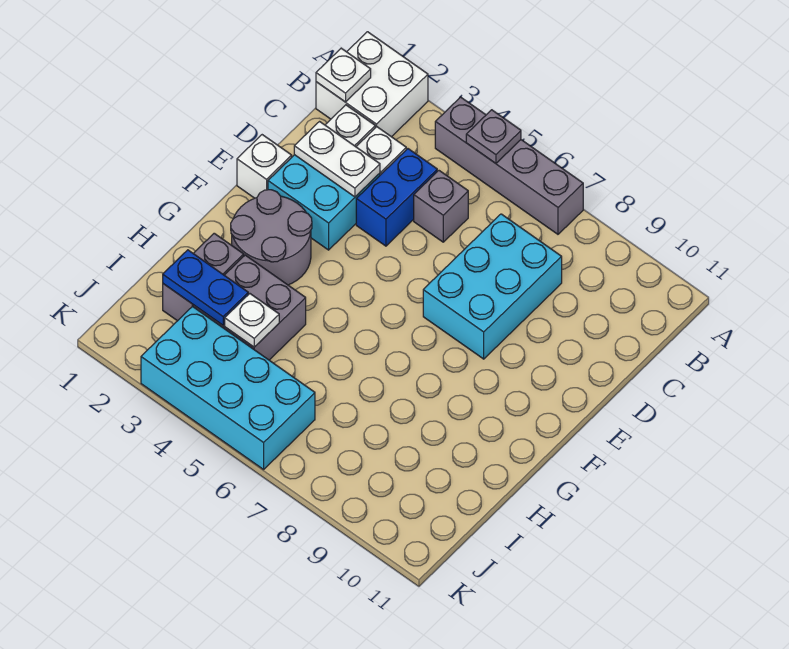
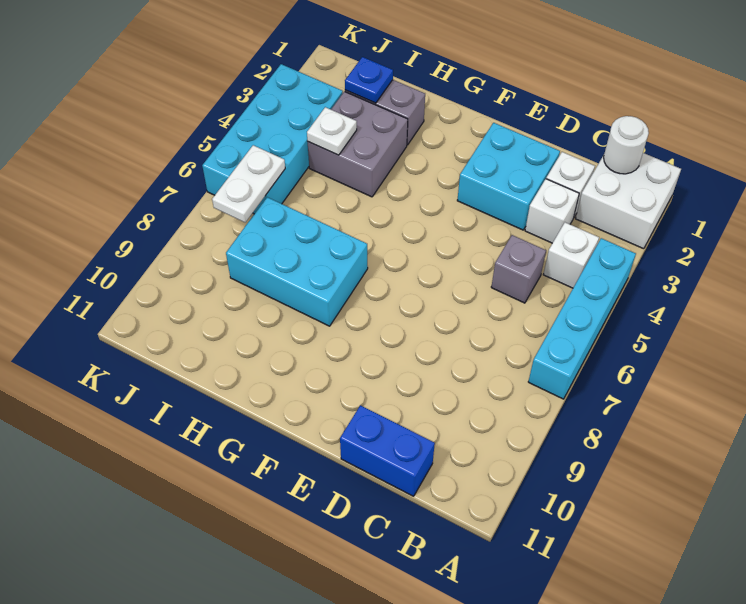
grey brick A4:A7 level 1 -> cyan brick A4:A7 level 1
grey plate A5 level 2 -> none
white plate B1 level 2 -> white round brick B1 level 2
blue brick C4:D4 level 1 -> blue brick C11:D11 level 1
cyan brick C7:E8 level 1 -> cyan brick G7:I8 level 1
white plate D2:D3 level 2 -> white plate J6:J7 level 2
white brick E1 level 1 -> white brick B4 level 1
grey round brick F2:G3 level 1 -> none
blue plate I2:I3 level 2 -> blue plate I2 level 2

